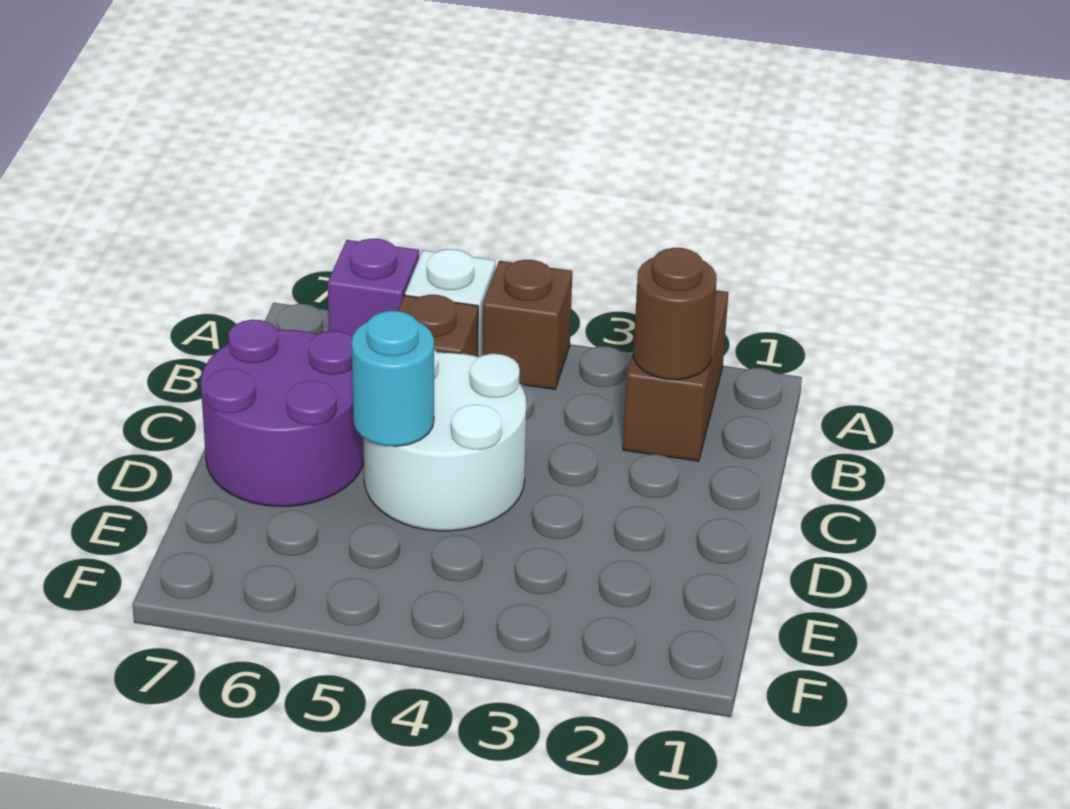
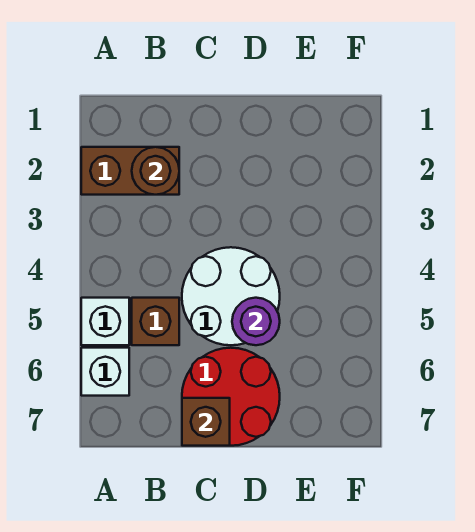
brown brick A4 level 1 -> brown brick C7 level 2
purple brick A6 level 1 -> white brick A6 level 1
purple round brick C6:D7 level 1 -> red round brick C6:D7 level 1
cyan round brick D5 level 2 -> purple round brick D5 level 2

